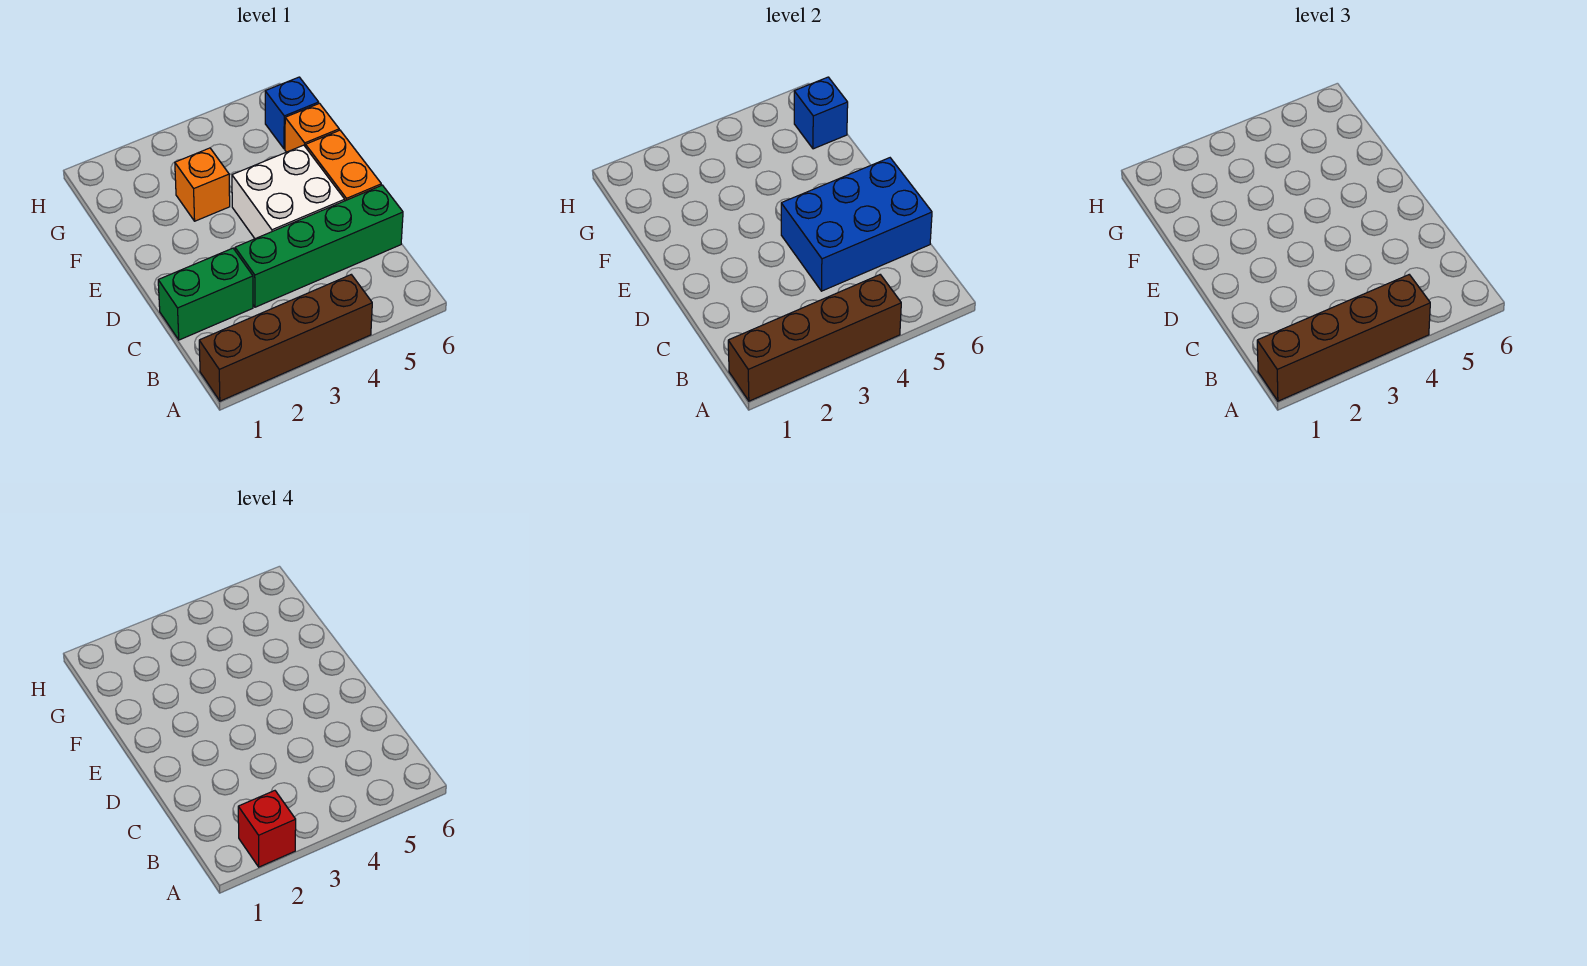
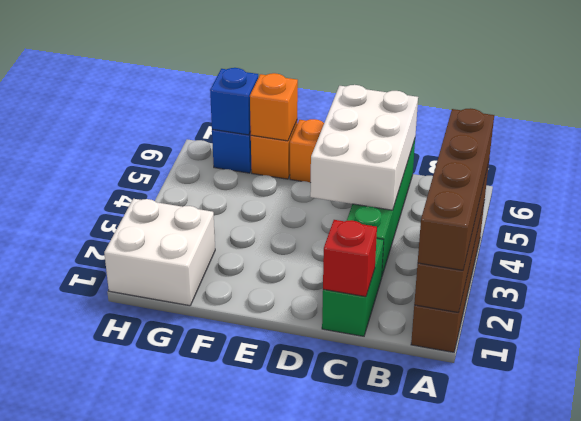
red brick A2 level 4 -> red brick C1 level 2
blue brick C4:D6 level 2 -> white brick C4:D6 level 2
white brick D4:E5 level 1 -> white brick G1:H2 level 1
orange brick F3 level 1 -> orange brick F6 level 2

